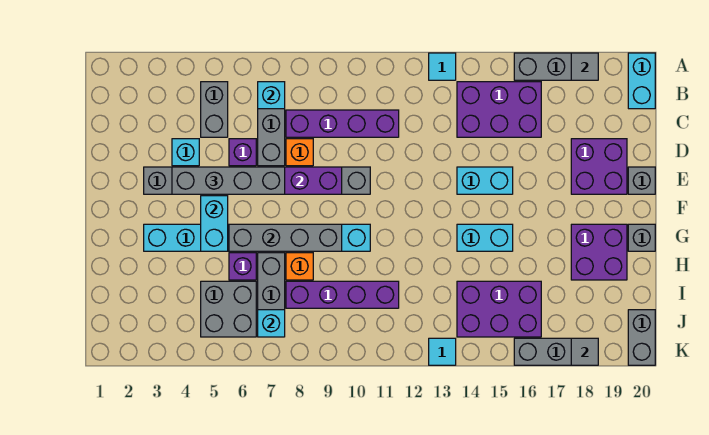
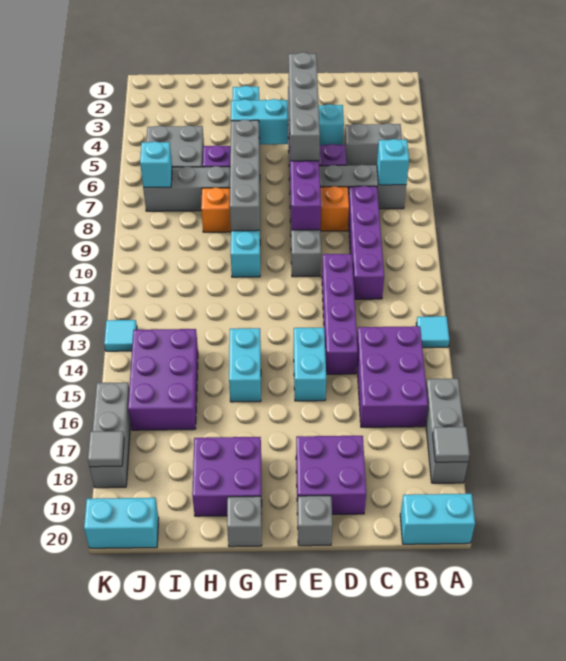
purple brick I8:I11 level 1 -> purple brick D11:D14 level 1
grey brick J20:K20 level 1 -> cyan brick J20:K20 level 1

